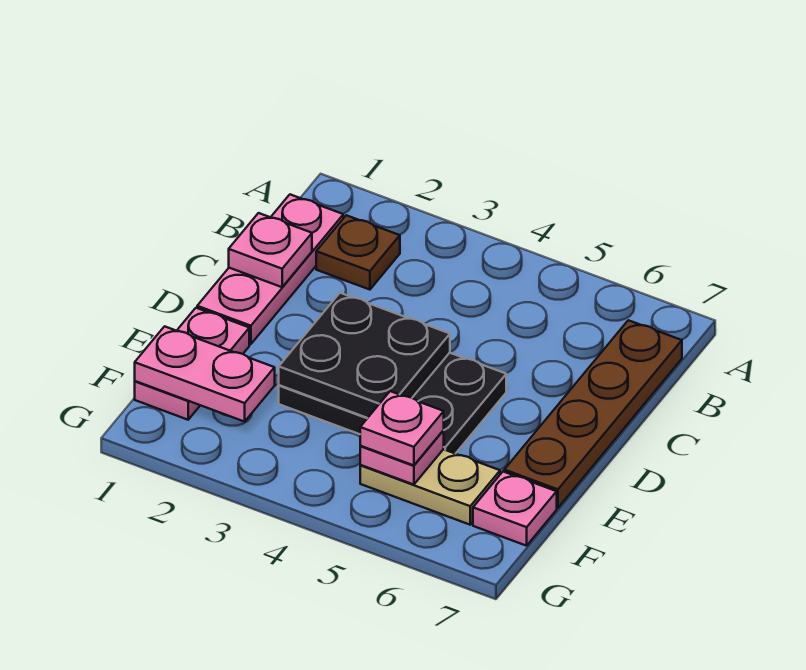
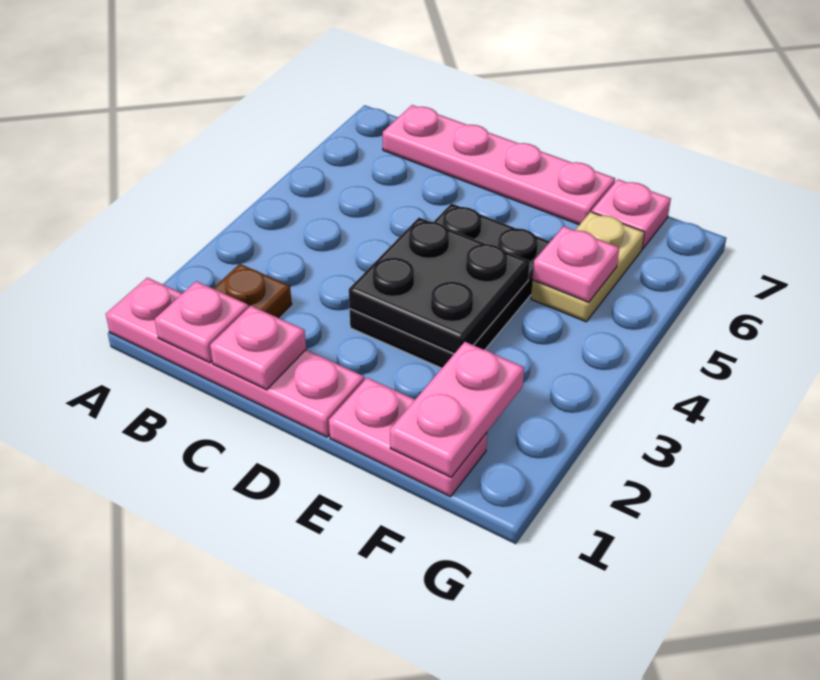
pink plate B1:D1 level 1 -> pink plate A1:D1 level 1
brown plate B7:E7 level 1 -> pink plate B7:E7 level 1
pink plate F5 level 3 -> pink plate B1 level 2

